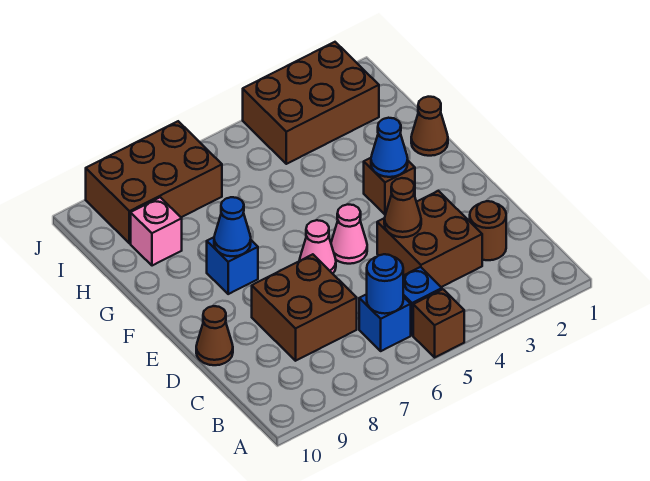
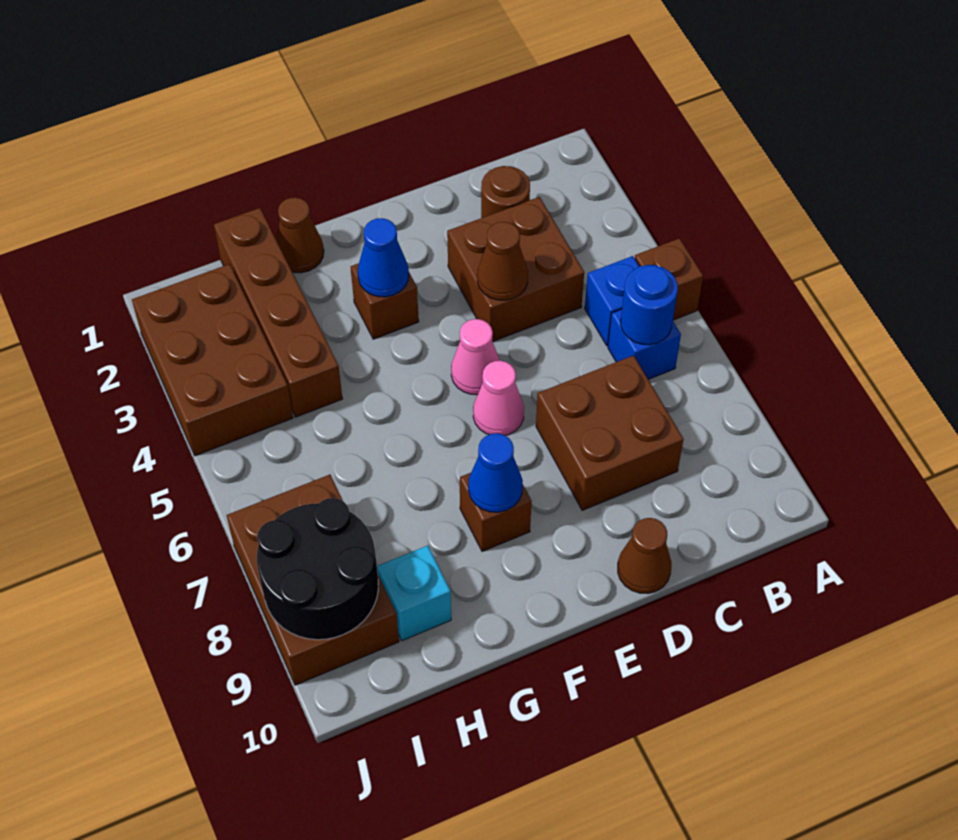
blue brick F8 level 1 -> brown brick F8 level 1
none -> brown brick H1:H4 level 1
pink brick H9 level 1 -> cyan brick H9 level 1
none -> black round brick I8:J9 level 2

